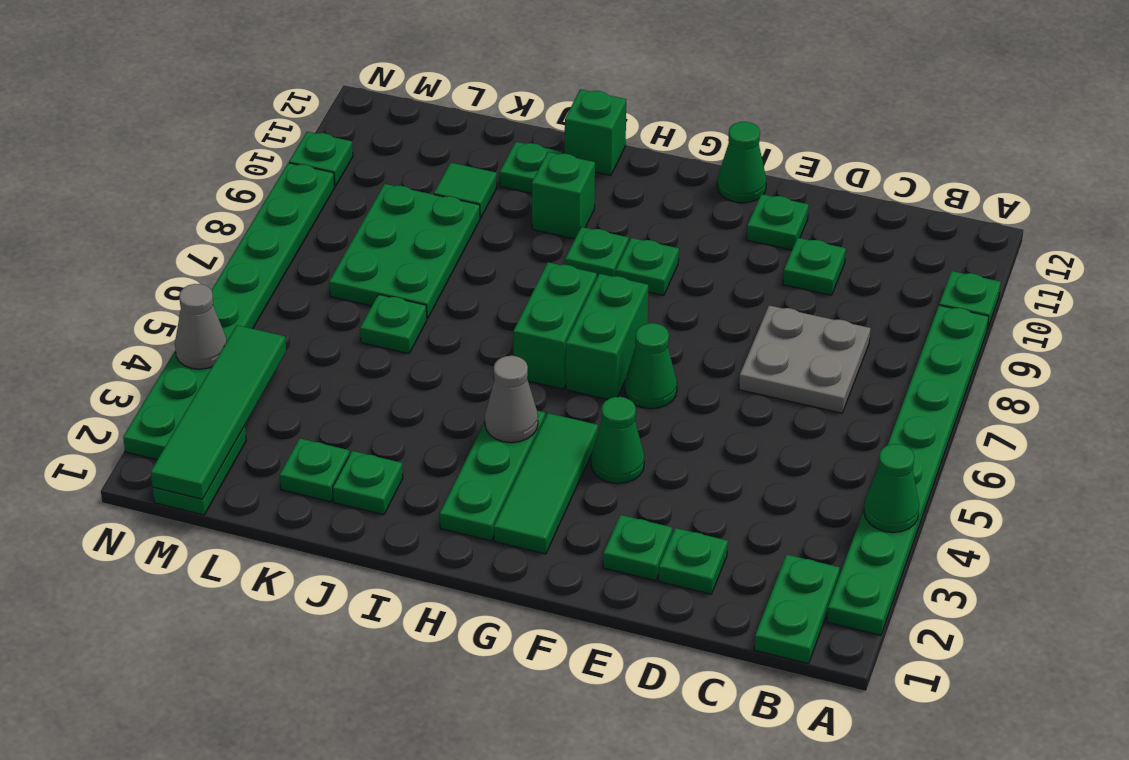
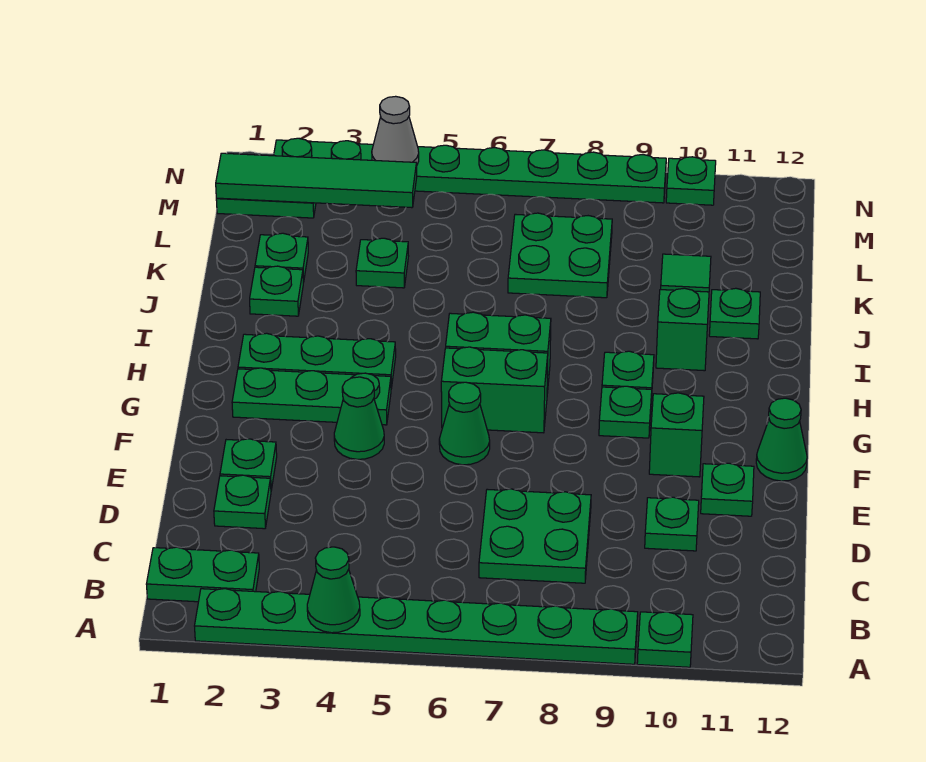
grey plate C7:D8 level 1 -> green plate C7:D8 level 1
green tile G2:G4 level 1 -> green plate G2:G4 level 1
grey cone H4 level 2 -> none
green brick I12 level 1 -> green brick F10 level 1
green plate K6 level 1 -> green plate K4 level 1
green plate K7:L9 level 1 -> green plate K7:L8 level 1

